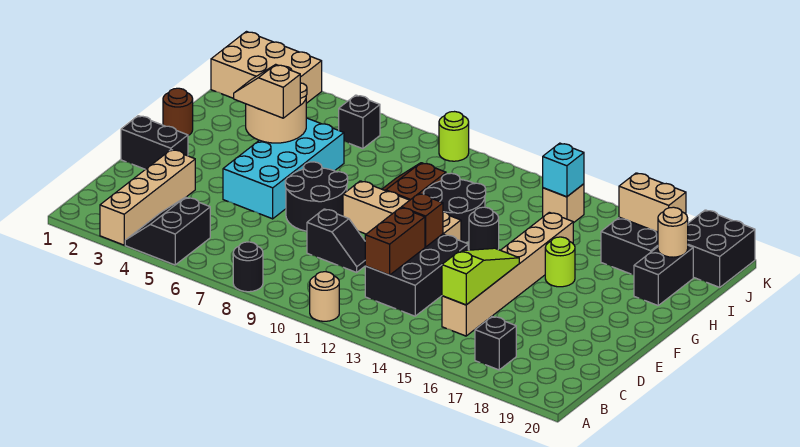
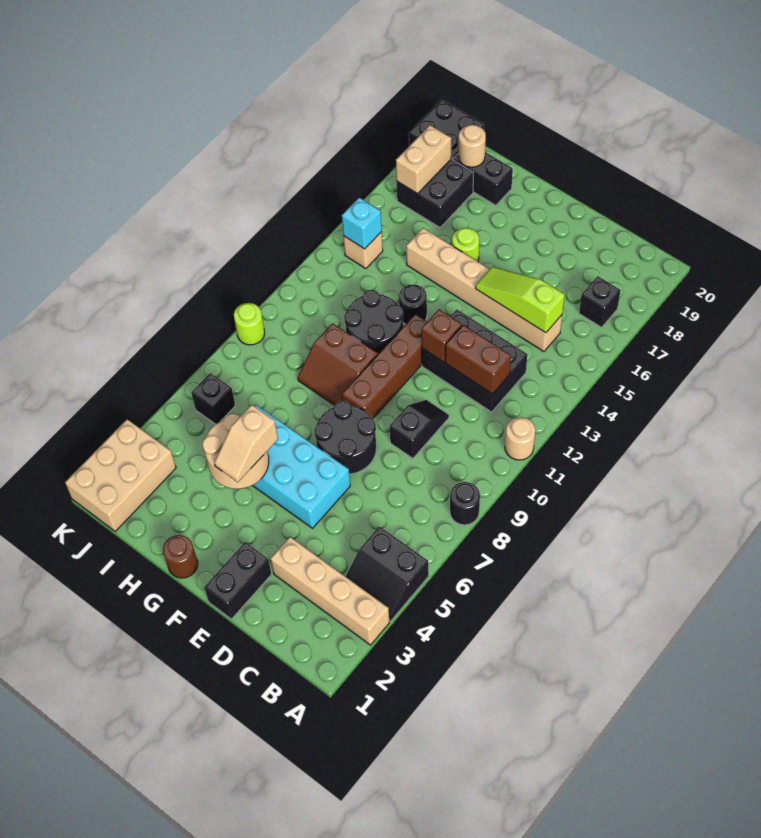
tan brick F9:F12 level 1 -> brown brick F9:F12 level 1

